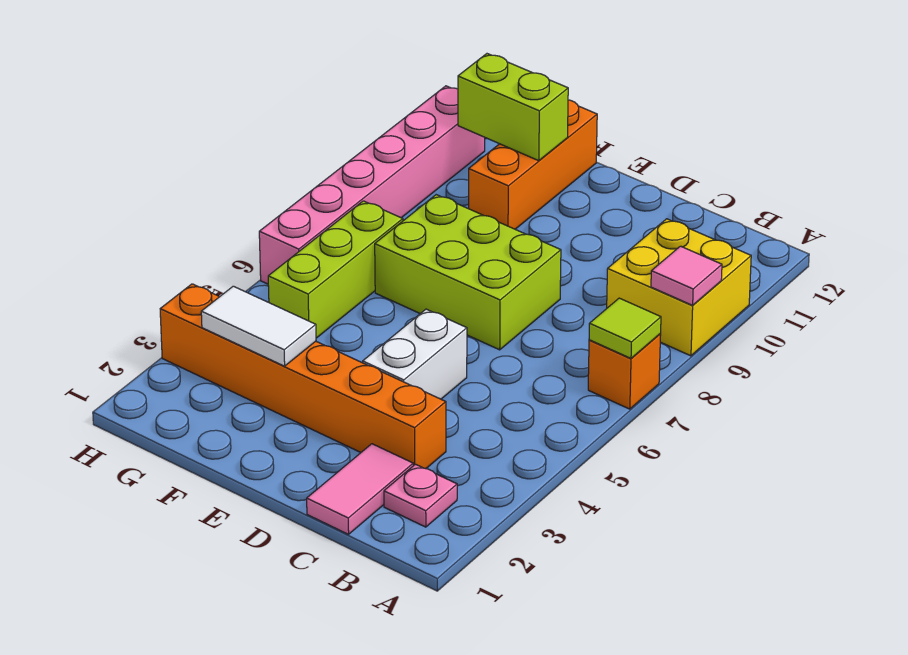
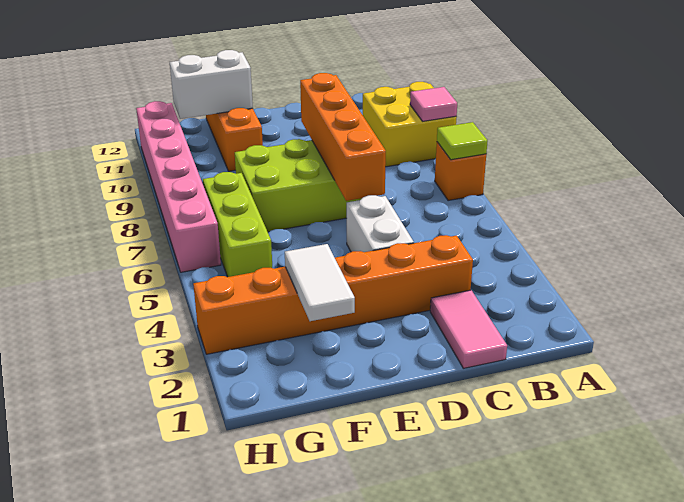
pink plate B2 level 1 -> none
none -> orange brick D6:D9 level 2
white tile F3:G3 level 2 -> white tile F2:F3 level 2
lime brick F11:G11 level 2 -> white brick F11:G11 level 2

